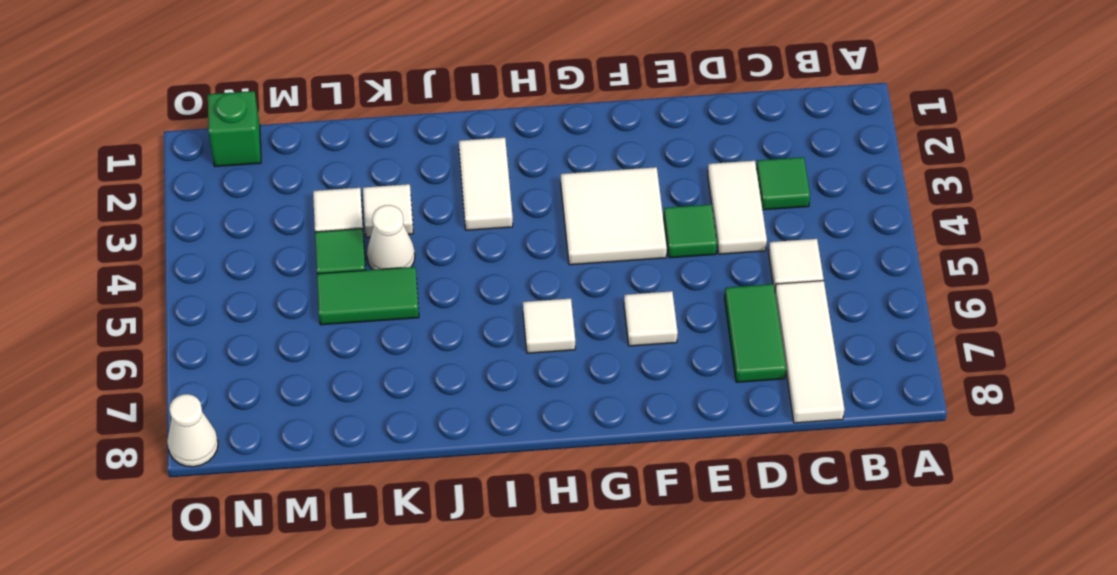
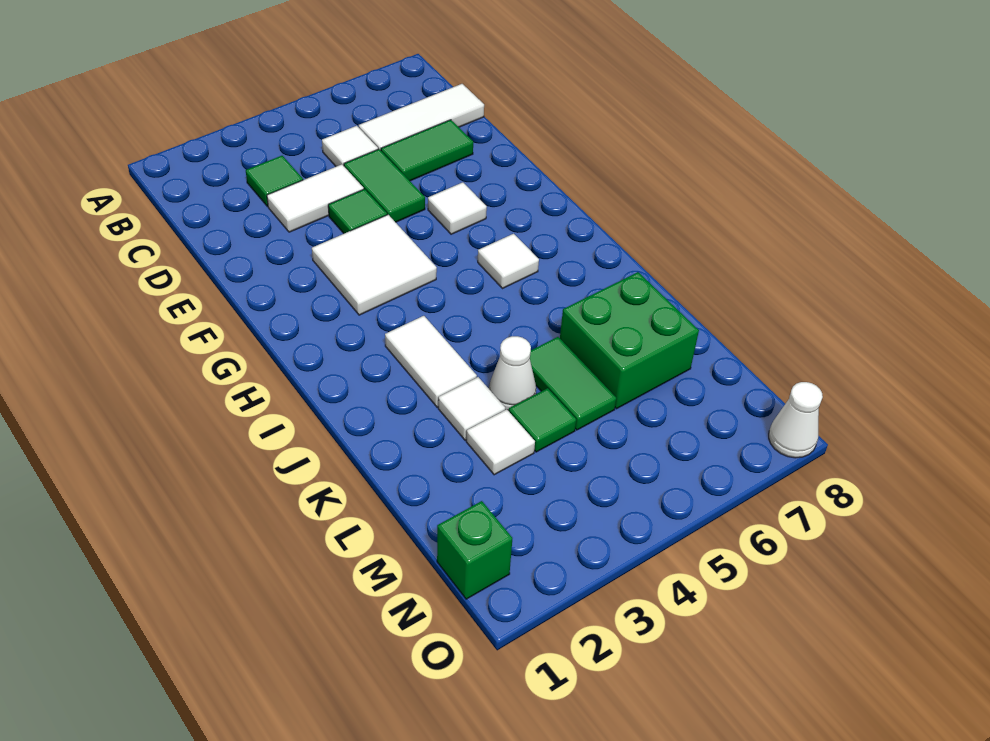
none -> green tile D5:E5 level 1
white tile I2:I3 level 1 -> white tile I3:J3 level 1
none -> green brick K6:L7 level 1

